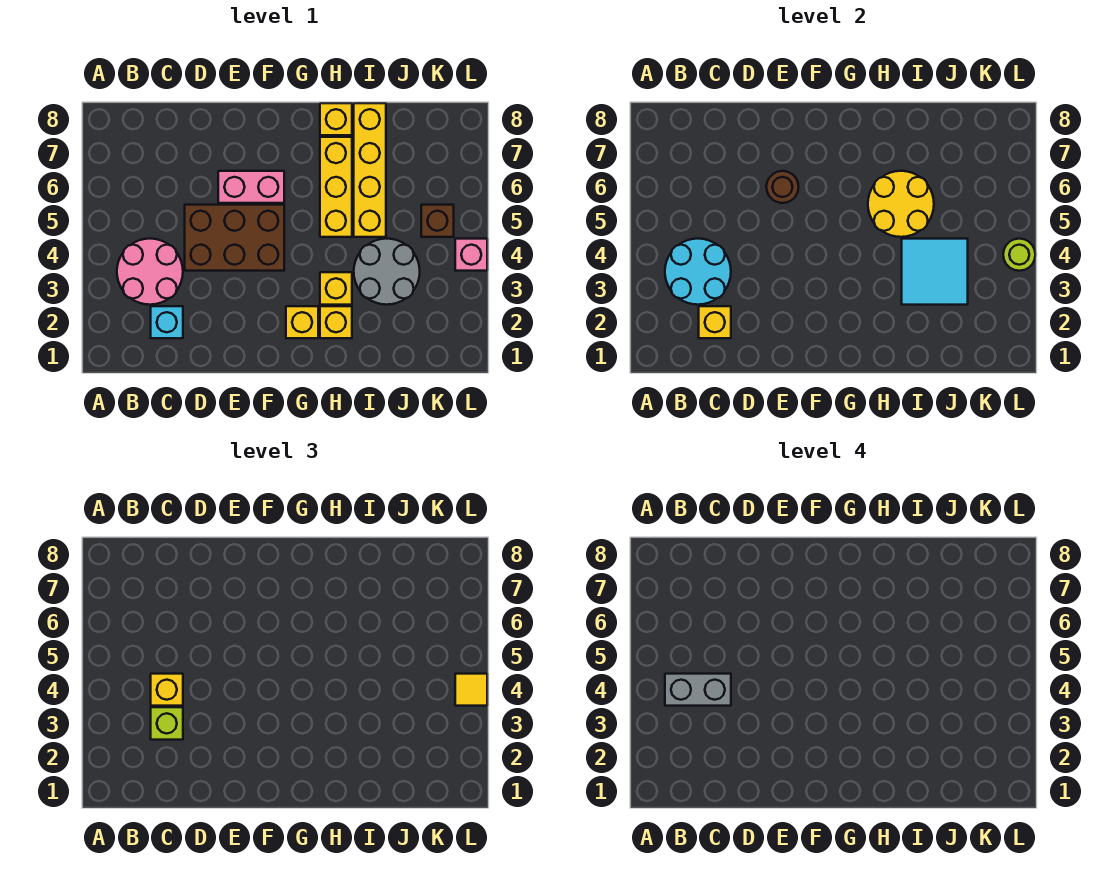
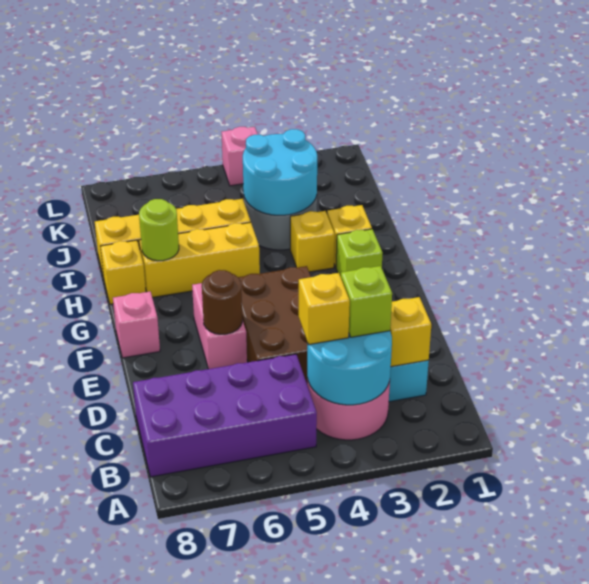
grey brick B4:C4 level 4 -> none
none -> purple brick B5:C8 level 1
none -> pink brick F8 level 1
yellow brick G2 level 1 -> lime brick G2 level 1
yellow round brick H5:I6 level 2 -> none
cyan tile I3:J4 level 2 -> cyan round brick I3:J4 level 2
brown brick K5 level 1 -> none
lime round brick L4 level 2 -> lime round brick H7 level 2
yellow tile L4 level 3 -> none

